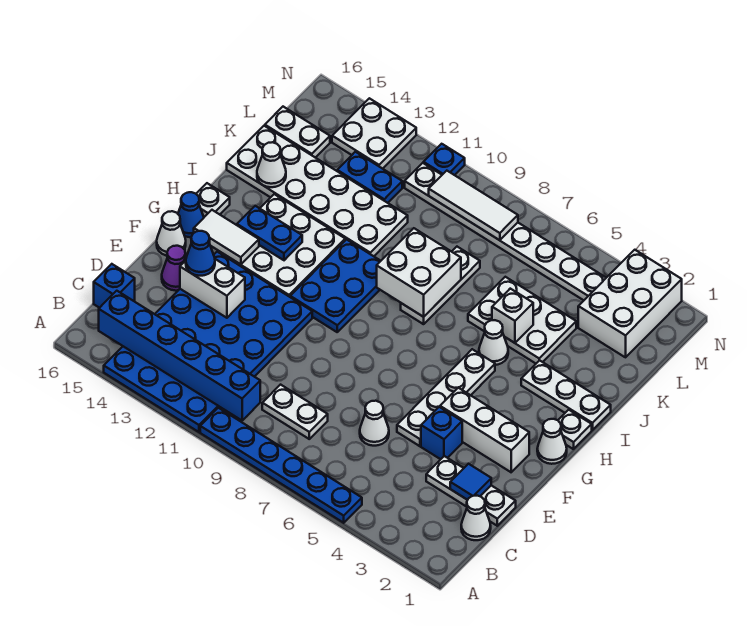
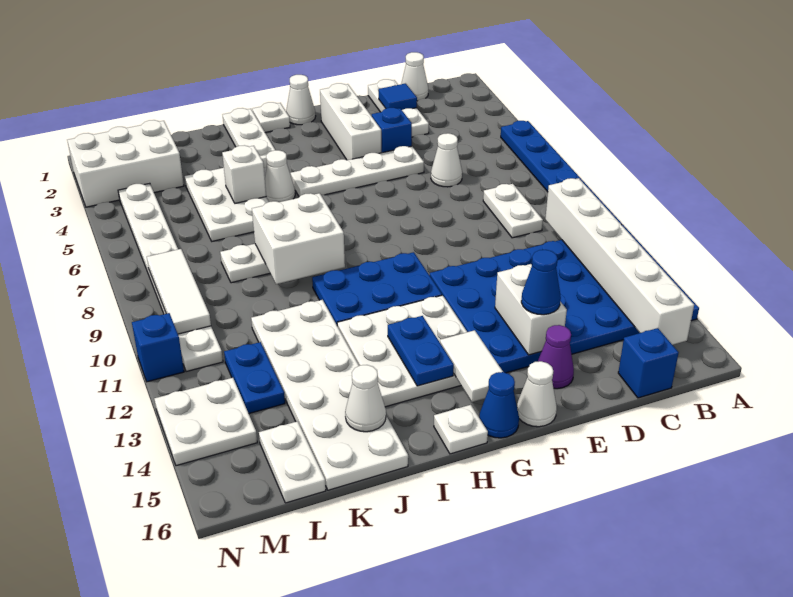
blue brick B10:B15 level 2 -> white brick B10:B15 level 2
blue plate N11 level 1 -> blue brick N11 level 1

